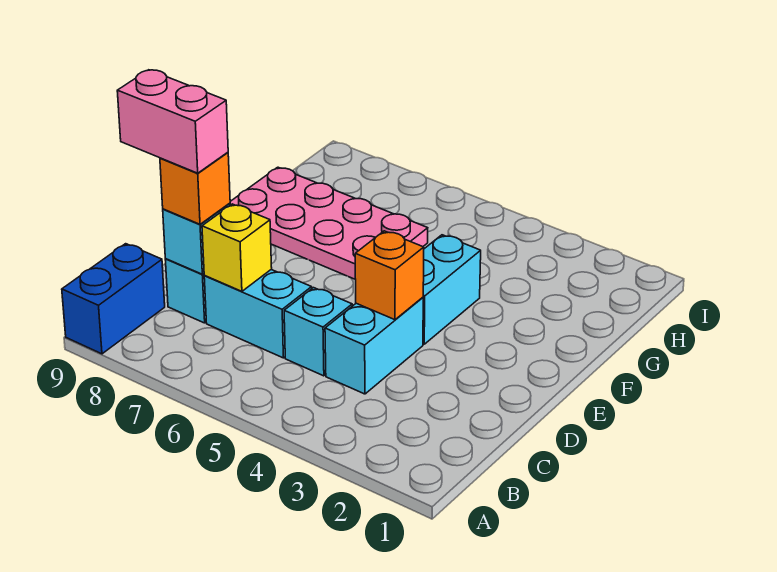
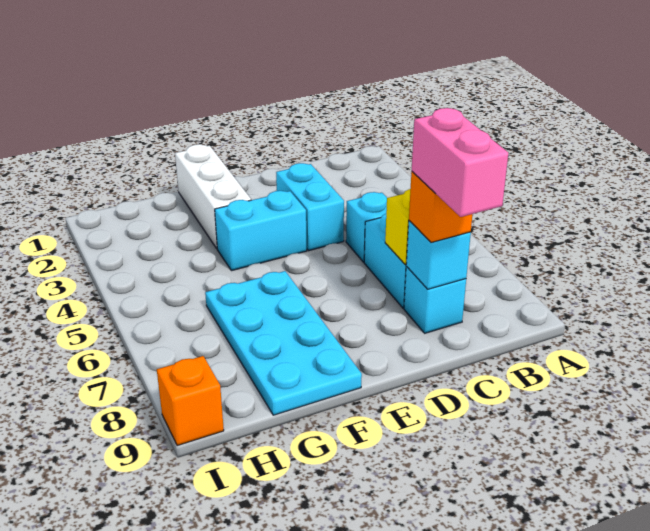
blue brick A9:B9 level 1 -> none
cyan brick C4:D4 level 1 -> cyan brick D3:D4 level 1
orange brick D4 level 2 -> orange brick I9 level 1
none -> white brick F1:F3 level 1
pink plate F6:G9 level 1 -> cyan plate F6:G9 level 1

